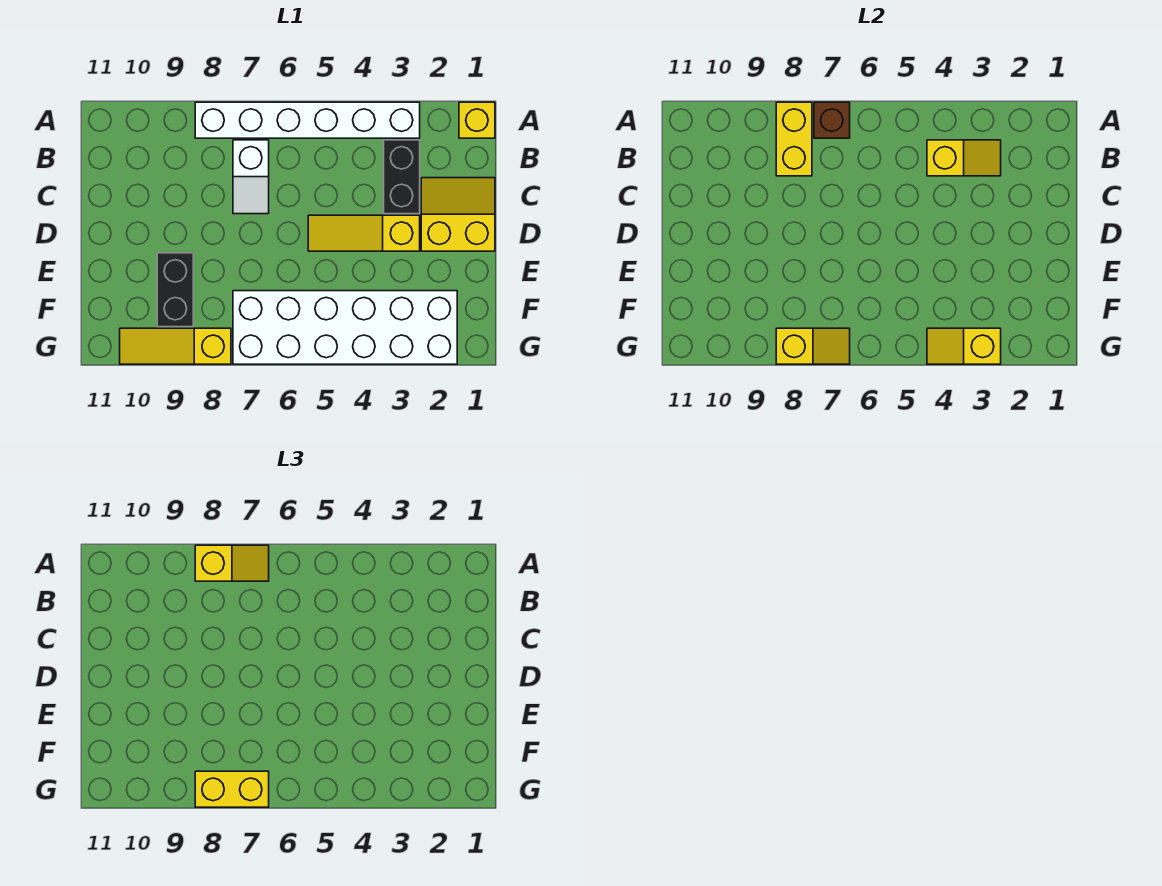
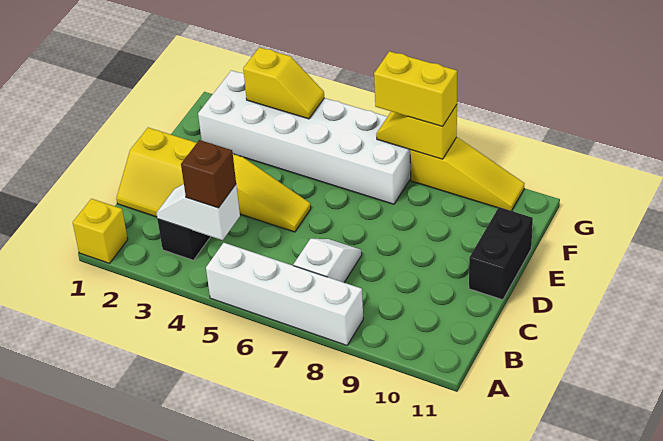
white brick A3:A8 level 1 -> white brick A5:A8 level 1
brown brick A7 level 2 -> brown brick B4 level 3
yellow slope A7:A8 level 3 top 8 -> none
yellow brick A8:B8 level 2 -> none
yellow slope B3:B4 level 2 top 4 -> white slope B3:B4 level 2 top 4
black brick E9:F9 level 1 -> black brick D11:E11 level 1

